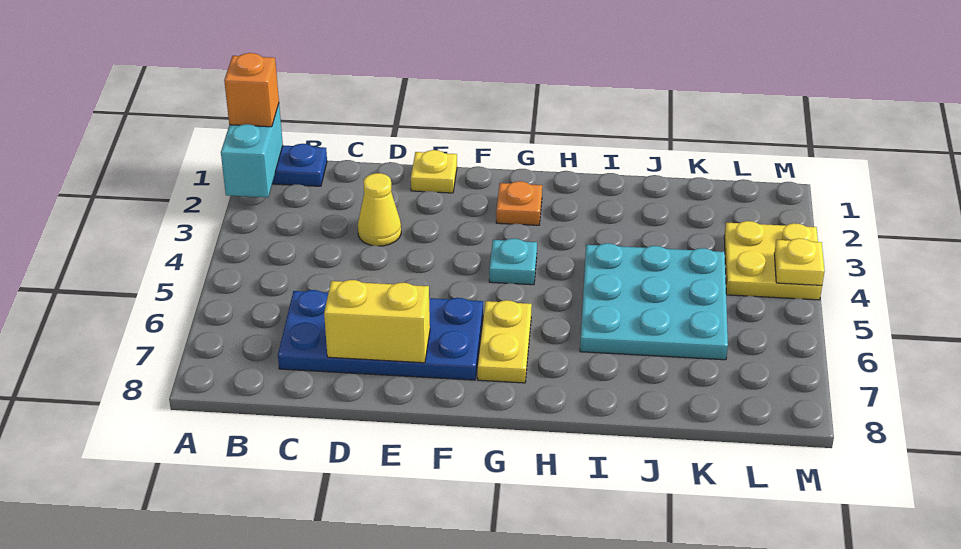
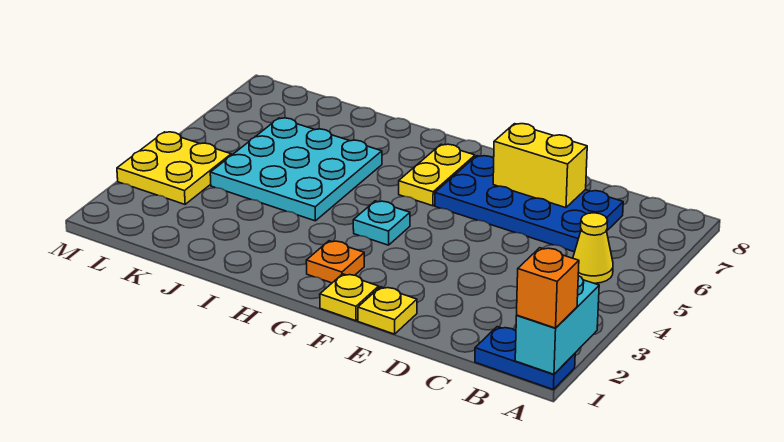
yellow cone D3 level 1 -> yellow cone B5 level 1
yellow plate M4 level 2 -> yellow plate F1 level 1

